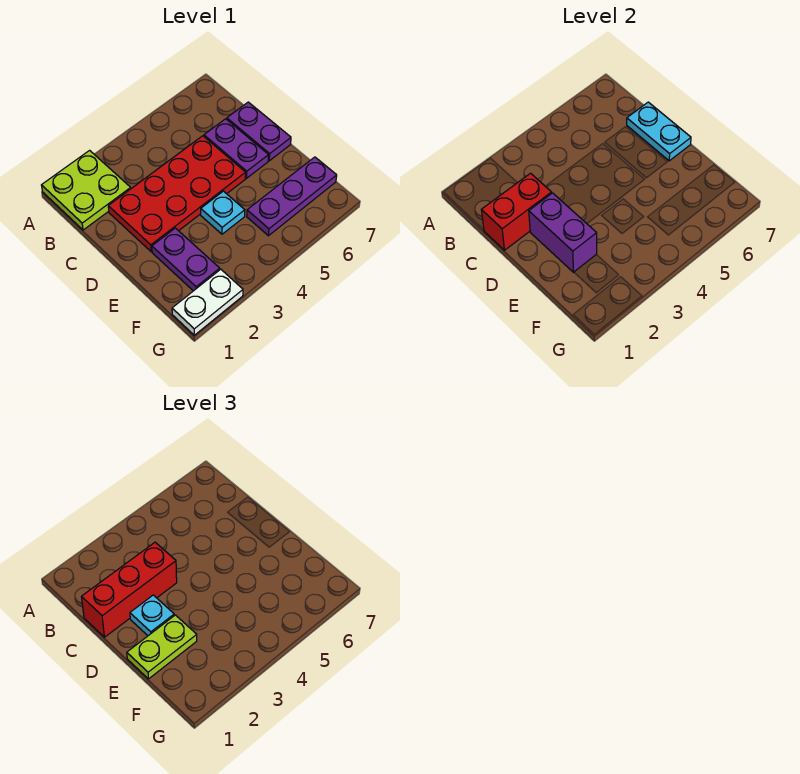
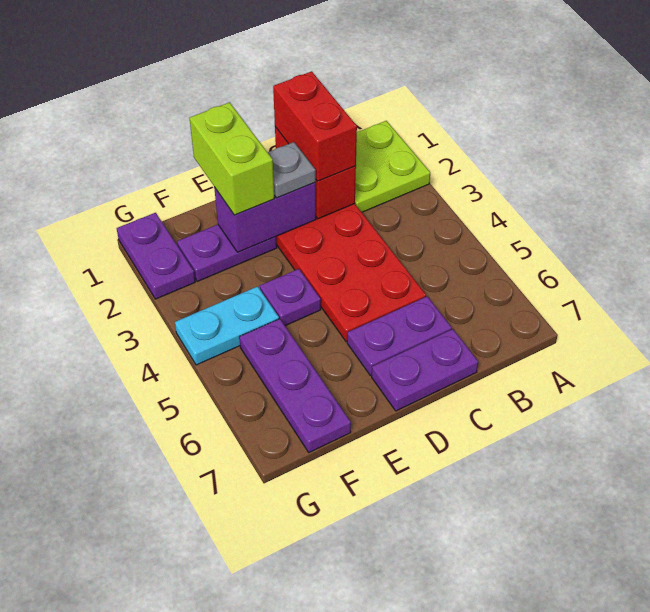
red brick C1:C3 level 3 -> red brick C1:C2 level 3
cyan plate C7:D7 level 2 -> cyan plate F4:G4 level 1
cyan plate D2 level 3 -> grey plate D2 level 3
lime plate E1:E2 level 3 -> lime brick E1:E2 level 3
cyan plate E4 level 1 -> purple plate E4 level 1
white plate G1:G2 level 1 -> purple plate G1:G2 level 1

